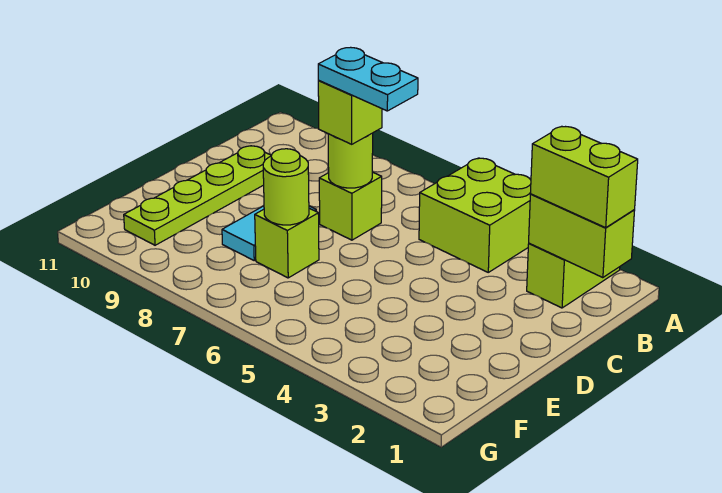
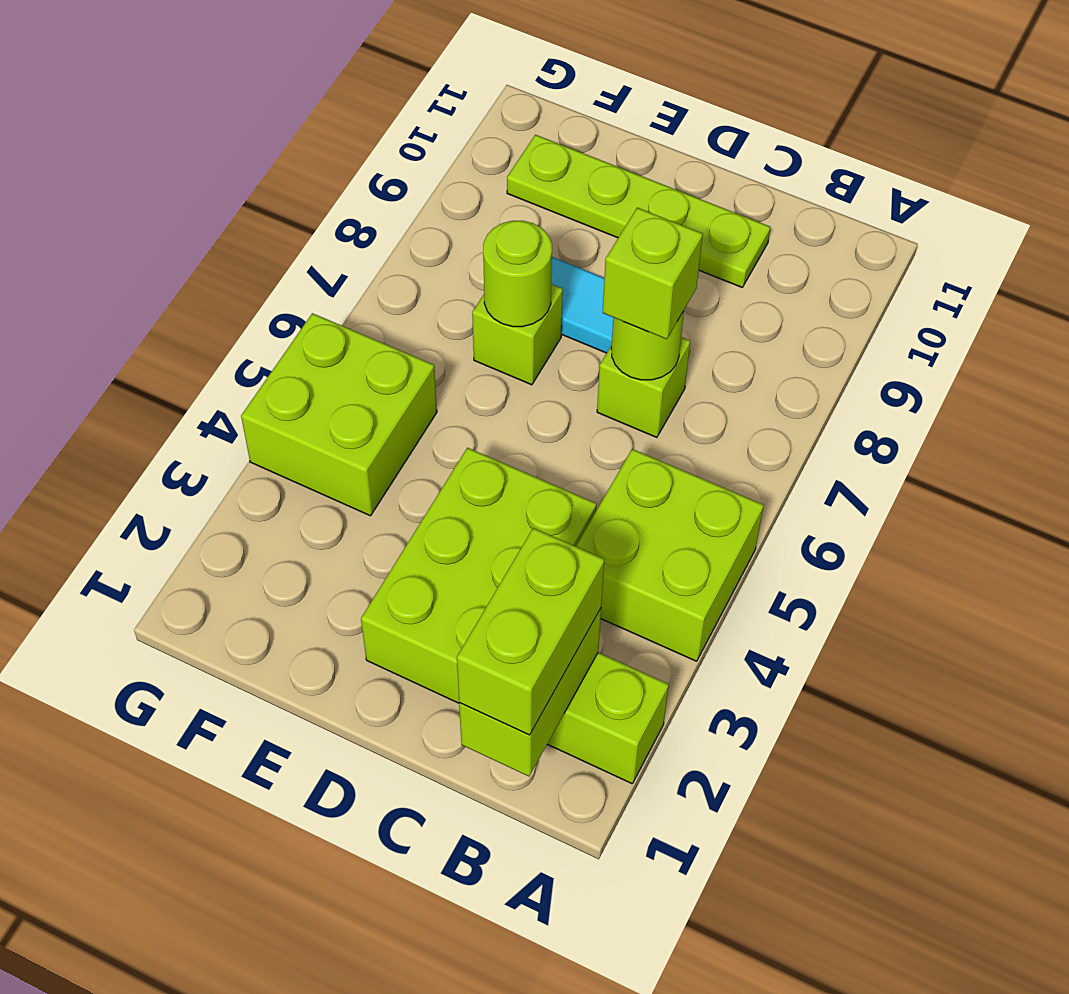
none -> lime brick C2:D4 level 1
cyan plate C6:C7 level 4 -> none
none -> lime brick F4:G5 level 1

